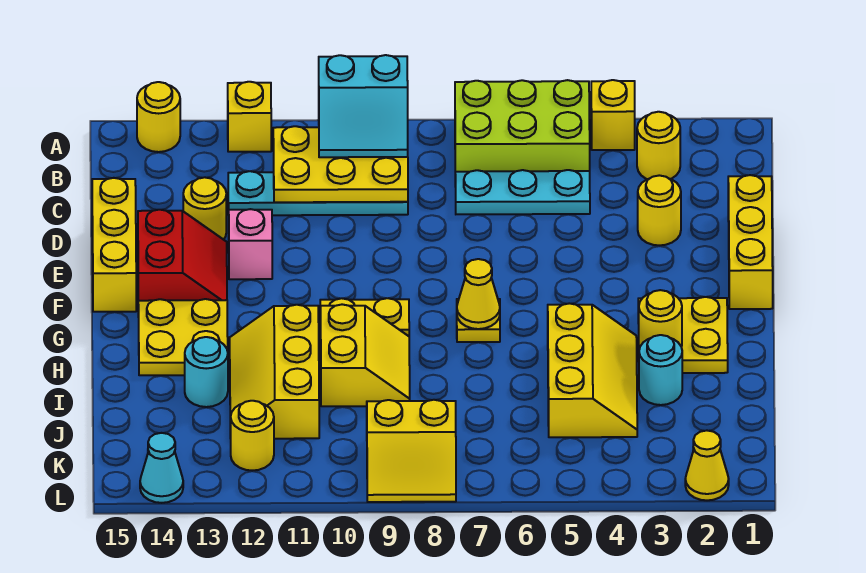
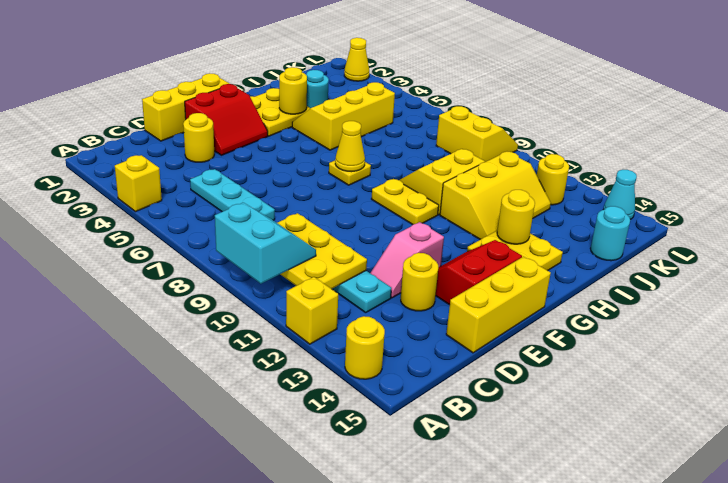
lime brick A5:B7 level 1 -> none
yellow round brick B3 level 1 -> yellow round brick H13 level 2
none -> red slope E2:F3 level 1 top 2
cyan round brick I13 level 1 -> cyan round brick J15 level 1

